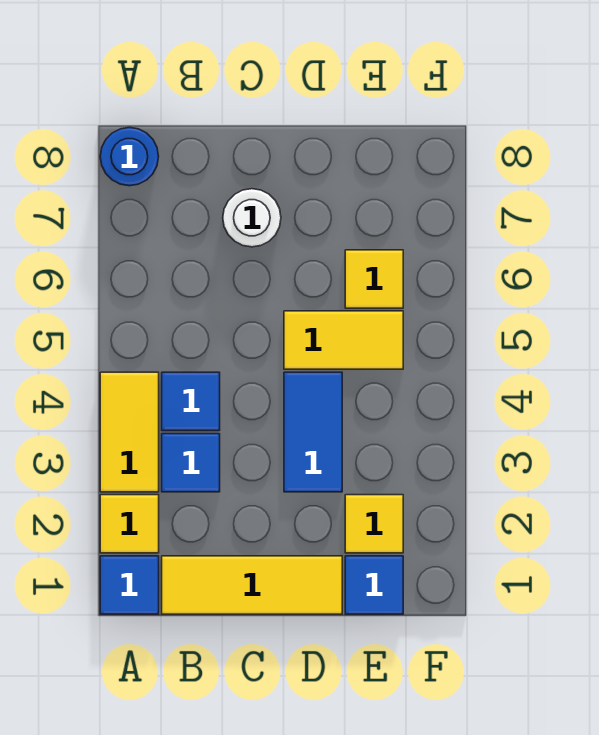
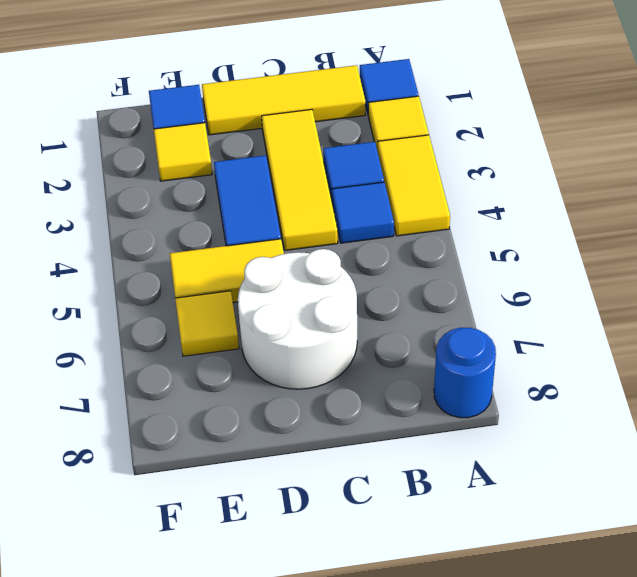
none -> yellow tile C2:C4 level 1
white round brick C7 level 1 -> white round brick C6:D7 level 1

